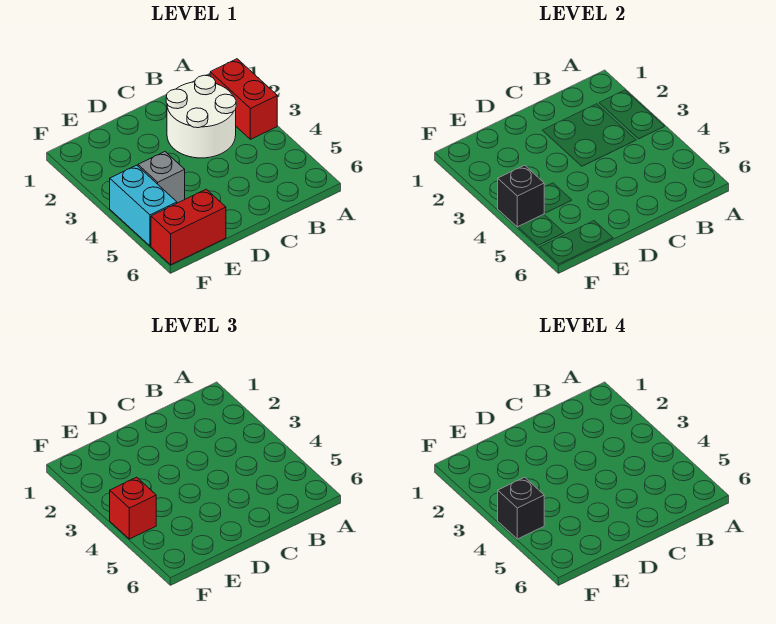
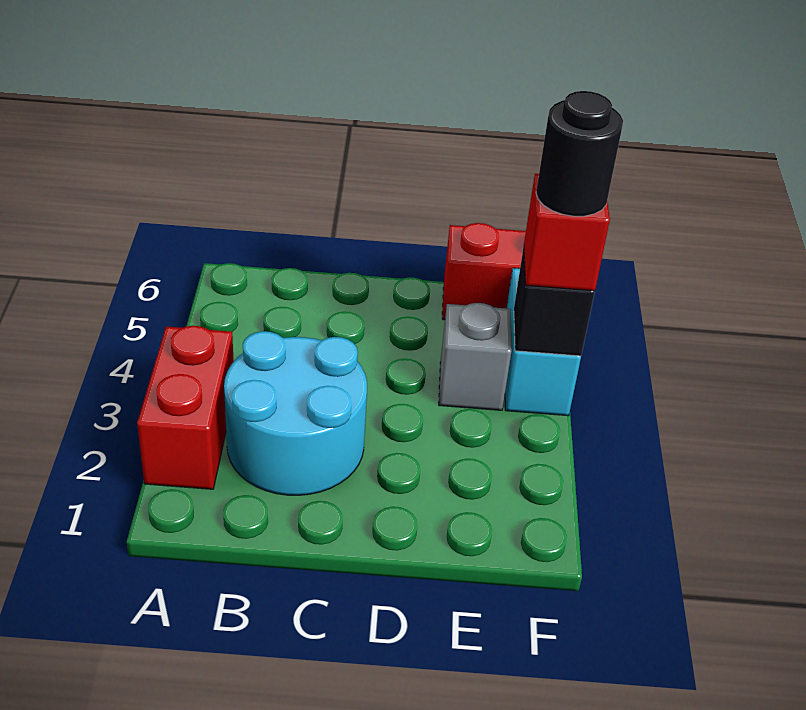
white round brick B2:C3 level 1 -> cyan round brick B2:C3 level 1
black brick F4 level 4 -> black round brick F4 level 4

